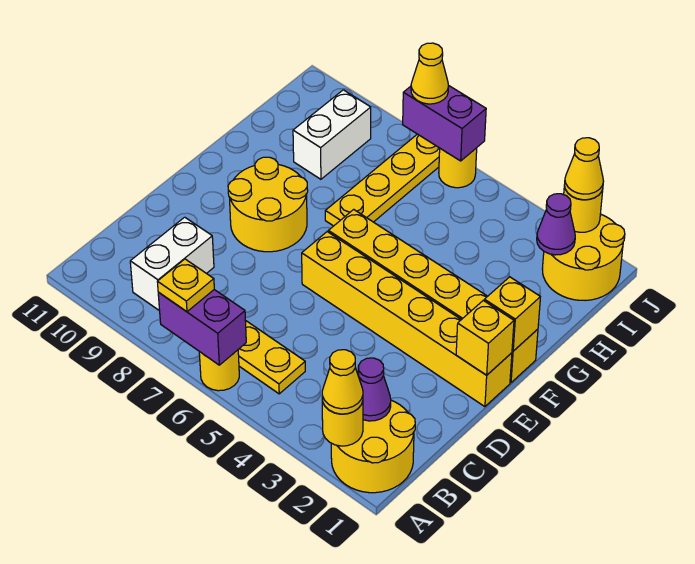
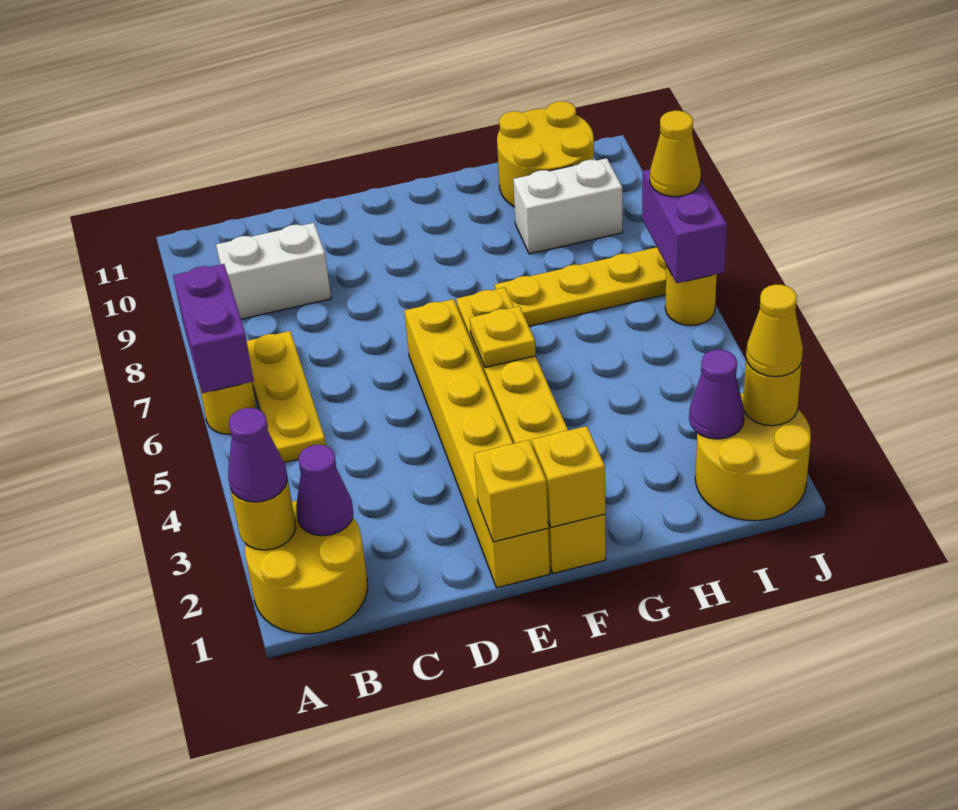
yellow cone A2 level 3 -> purple cone A2 level 3
yellow plate A7 level 3 -> yellow plate F5 level 2
yellow round brick E8:F9 level 1 -> yellow round brick H10:I11 level 1

